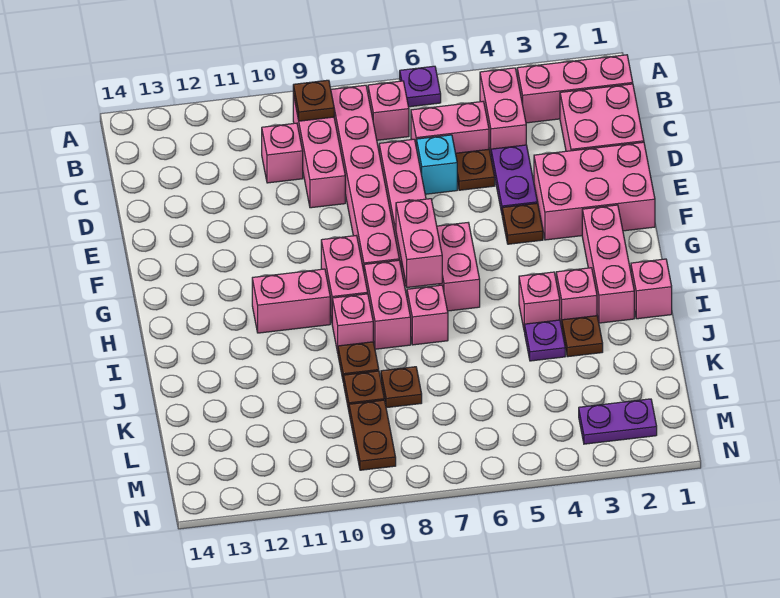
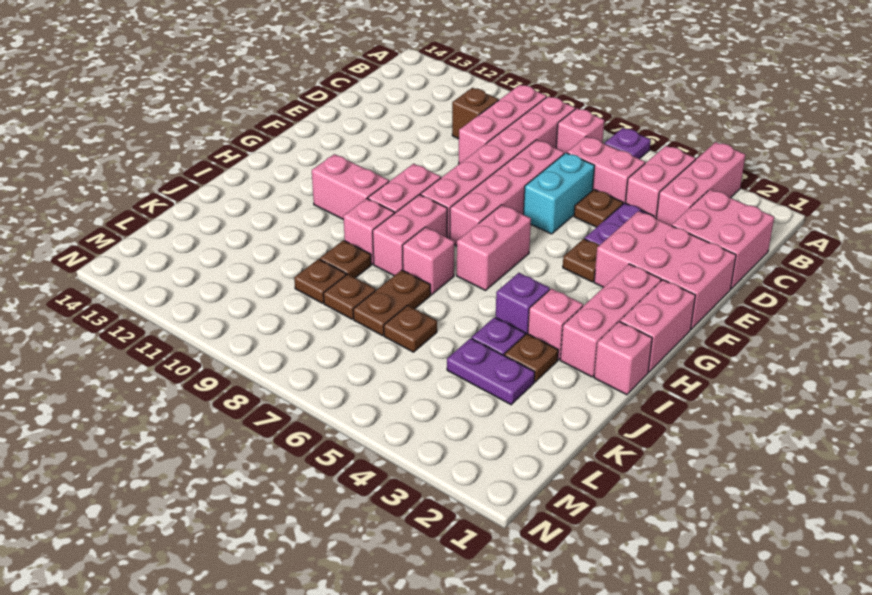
pink brick B1:B3 level 1 -> pink brick A3:C3 level 1
brown plate B9 level 2 -> brown plate K6 level 1
pink brick C10 level 1 -> brown brick C10 level 1
cyan brick D6 level 1 -> cyan brick D6:E6 level 1
pink brick G7:H7 level 2 -> pink brick G1:H1 level 1
pink brick I4 level 1 -> purple brick I4 level 1
brown plate L9:M9 level 1 -> brown plate J7:K7 level 1
purple plate M2:M3 level 1 -> purple plate K3:K4 level 1

